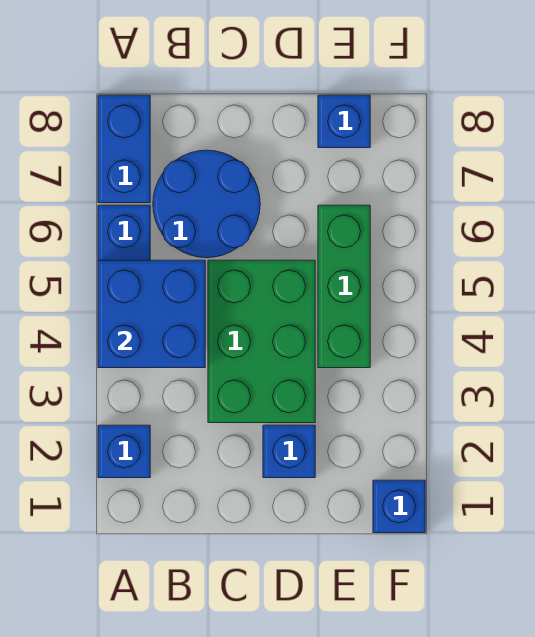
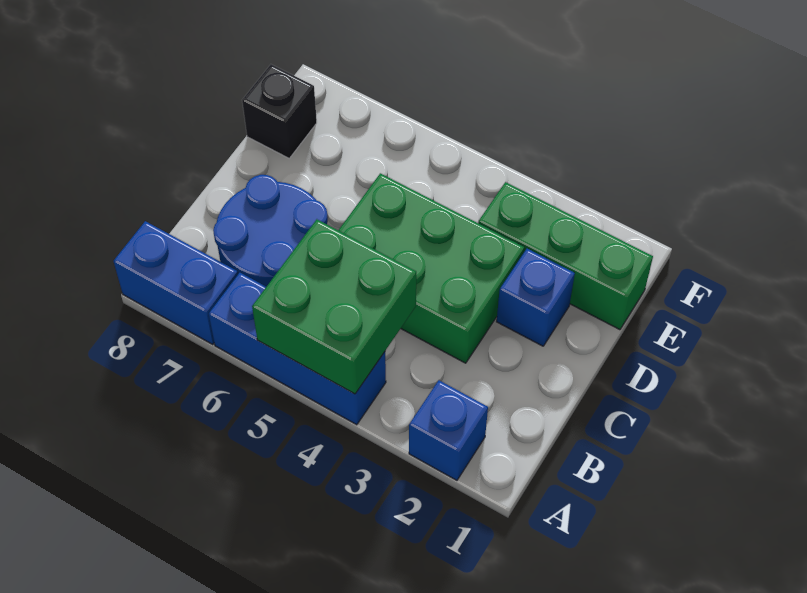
blue brick A4:B5 level 2 -> green brick A4:B5 level 2
green brick E4:E6 level 1 -> green brick E1:E3 level 1
blue brick E8 level 1 -> black brick E8 level 1
blue brick F1 level 1 -> none

